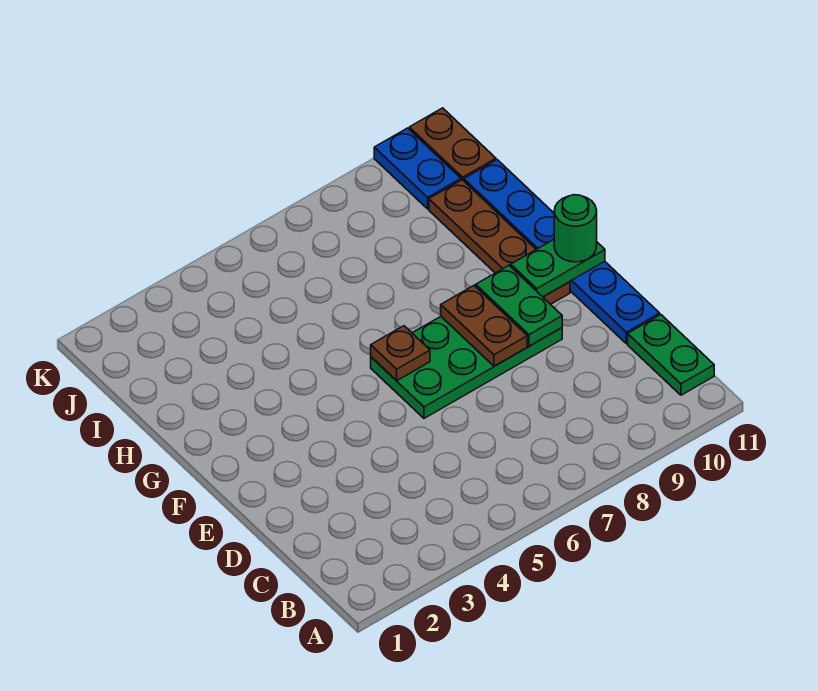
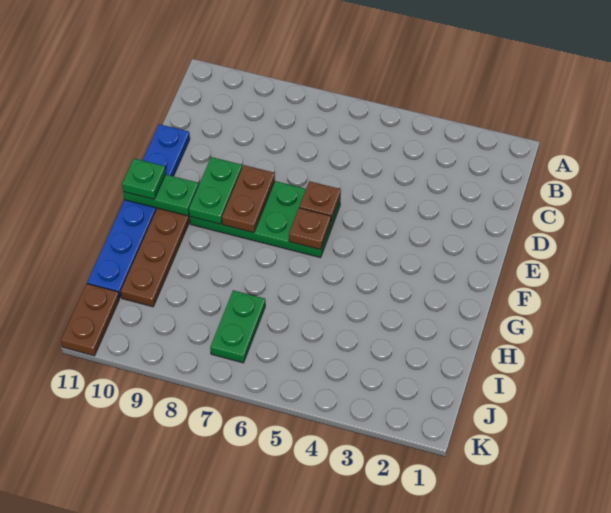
green plate B11:C11 level 1 -> green plate I7:J7 level 1
none -> brown plate E6 level 2
green round brick F11 level 3 -> green plate F11 level 3
blue plate J10:K10 level 1 -> none

